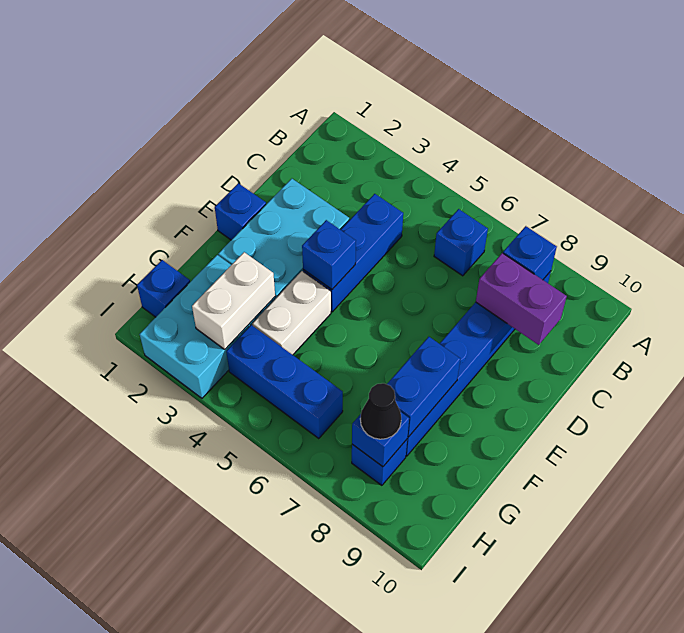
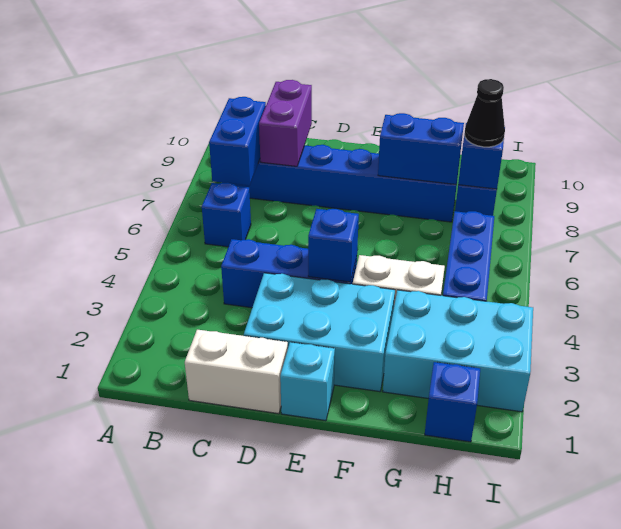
blue brick B8 level 2 -> blue brick B7:B8 level 2
blue brick E1 level 1 -> cyan brick E1 level 1
white brick G3:H3 level 2 -> white brick C1:D1 level 1

